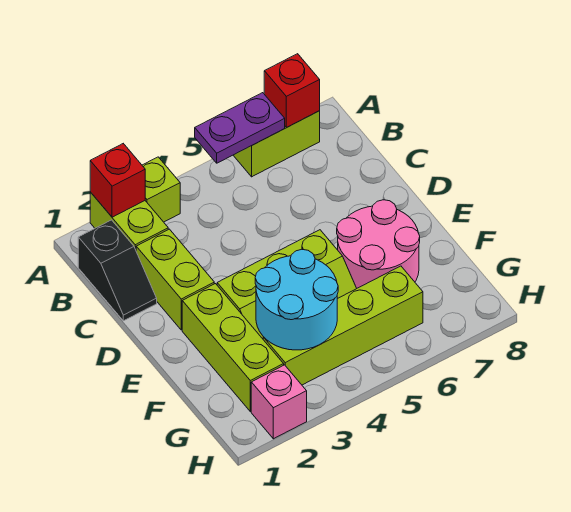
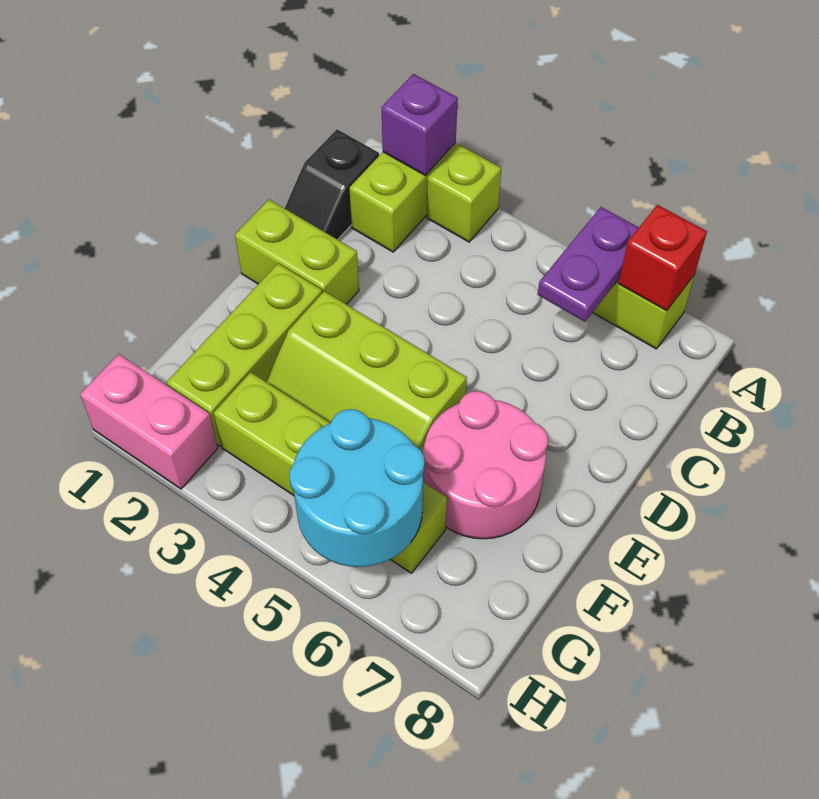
red brick A2 level 2 -> purple brick A2 level 2
purple plate A5:A6 level 2 -> purple plate A6:B6 level 2
lime brick C2:D2 level 1 -> lime brick D1:D2 level 1
cyan round brick F3:G4 level 2 -> cyan round brick G5:H6 level 2
pink brick H2 level 1 -> pink brick H1:H2 level 1

